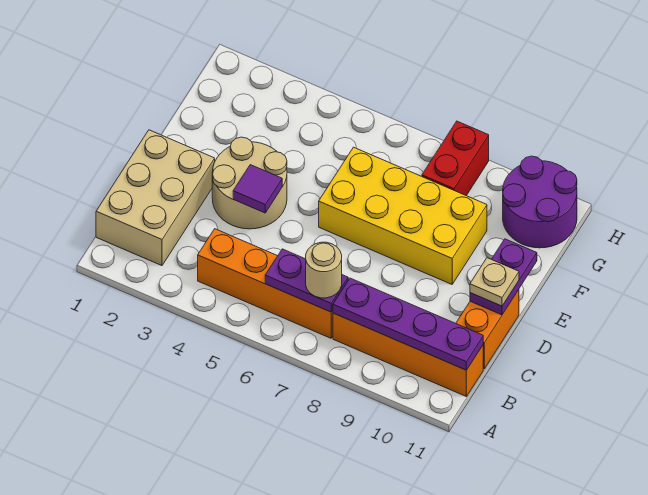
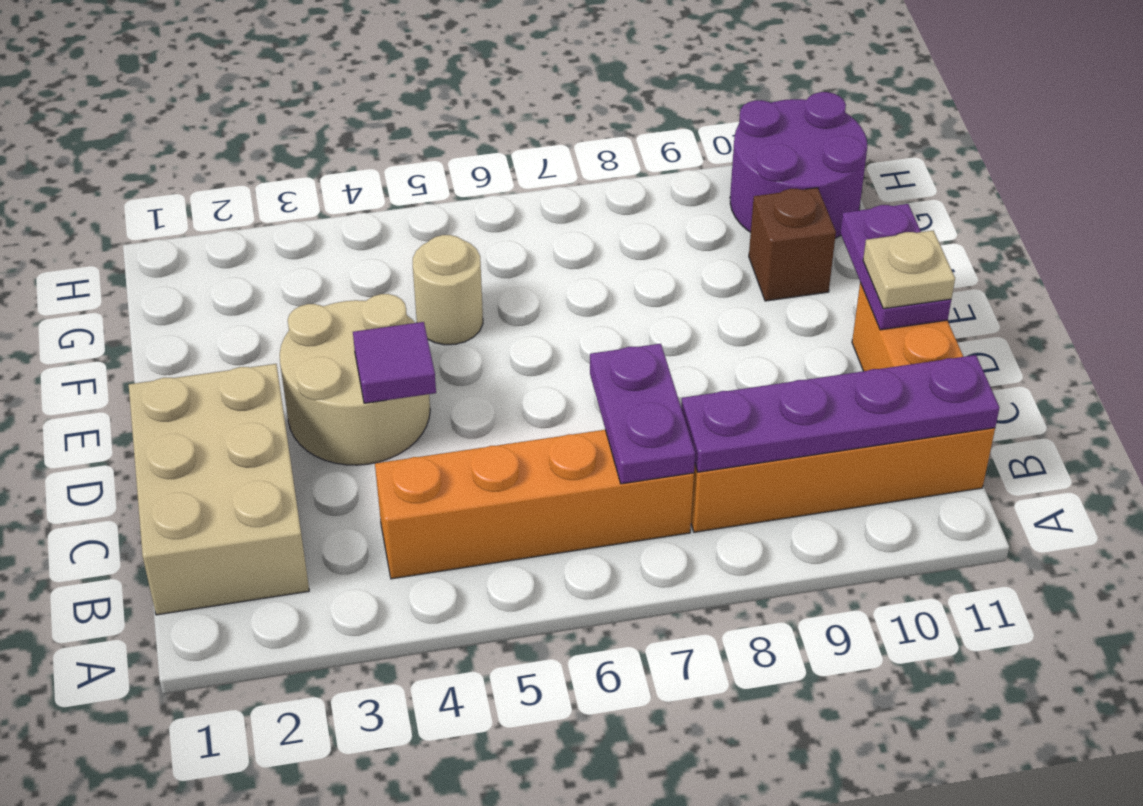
purple plate B6:B7 level 2 -> purple plate B7:C7 level 2
tan round brick B7 level 3 -> tan round brick F5 level 1
yellow brick E6:F9 level 1 -> none
none -> brown brick F10 level 1
red brick G8:H8 level 1 -> none

